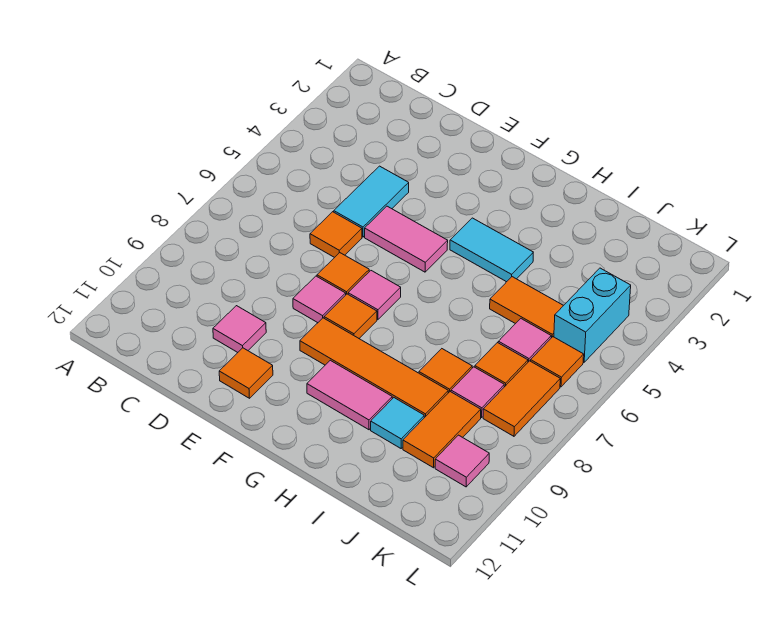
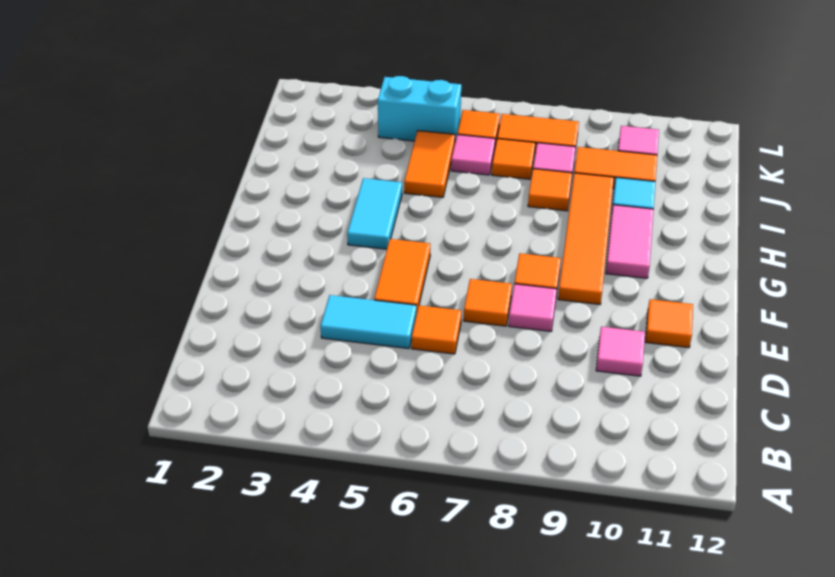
pink tile E5:F5 level 1 -> orange tile E5:F5 level 1
pink tile F7 level 1 -> none

